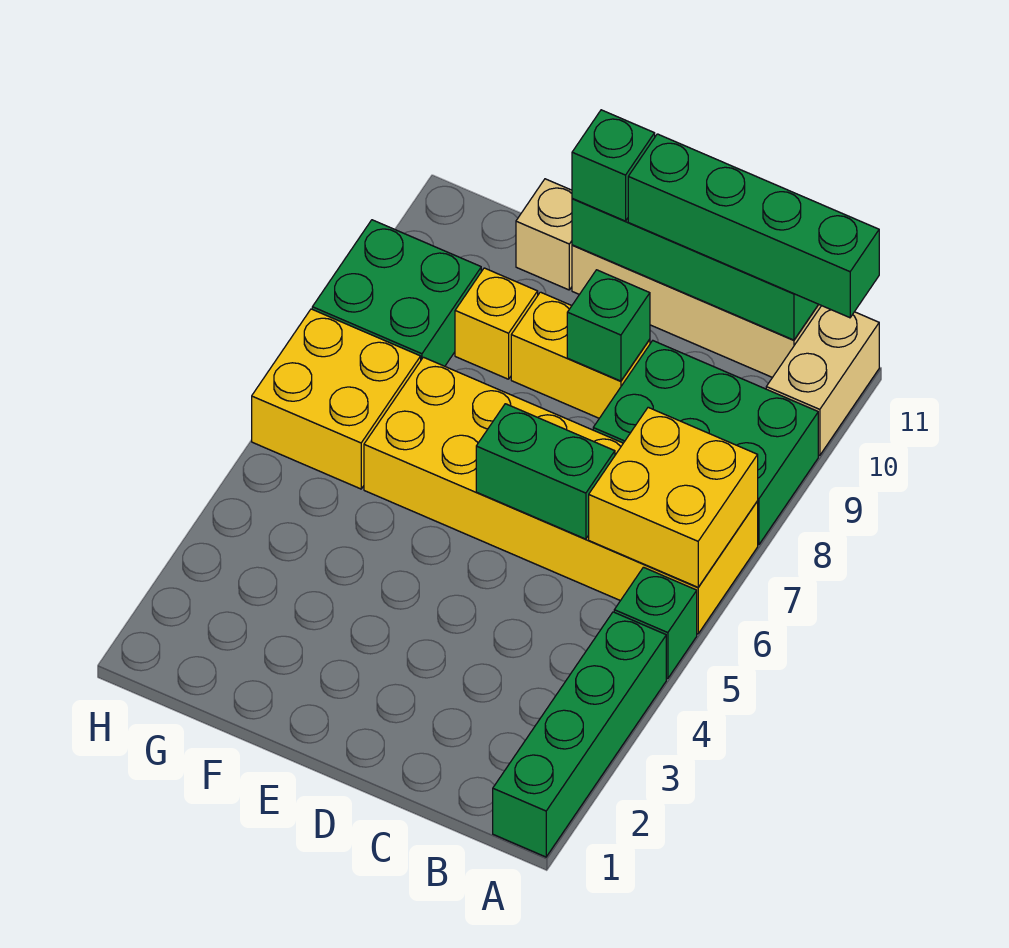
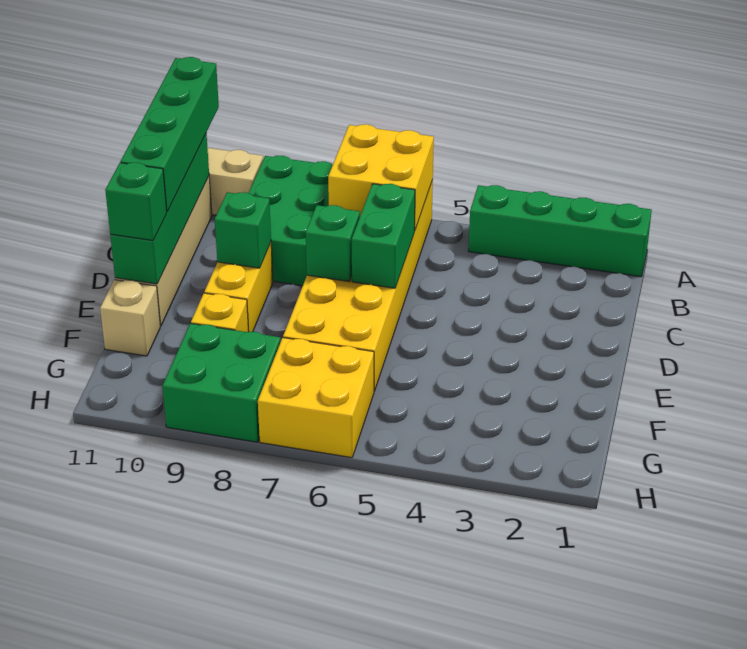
green brick A5 level 1 -> green brick D7 level 2

